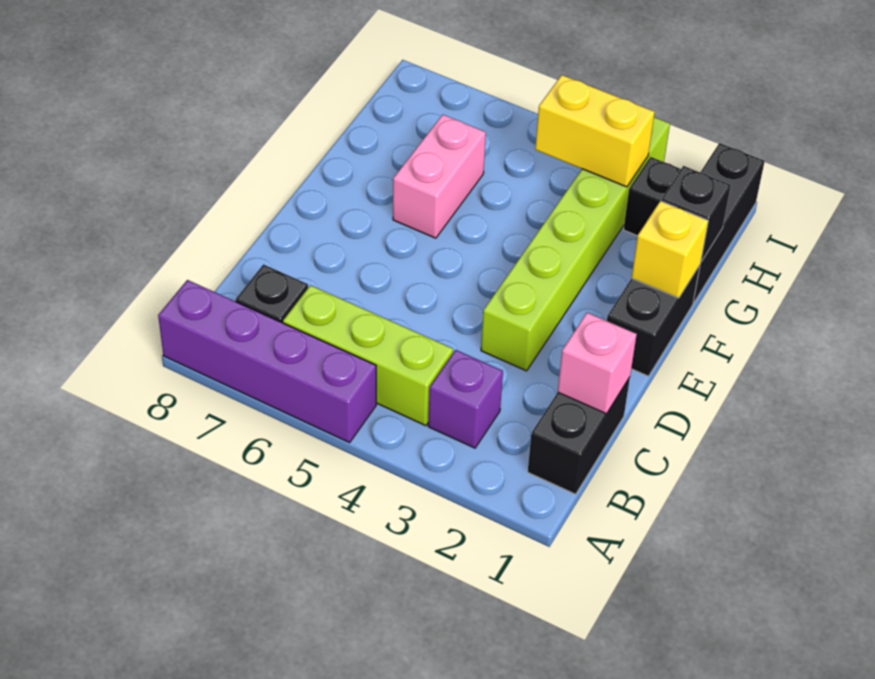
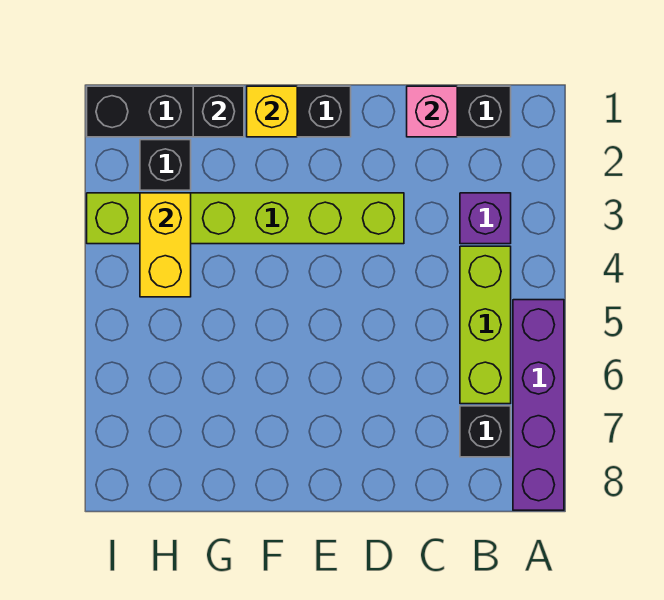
pink brick F6:G6 level 1 -> none

